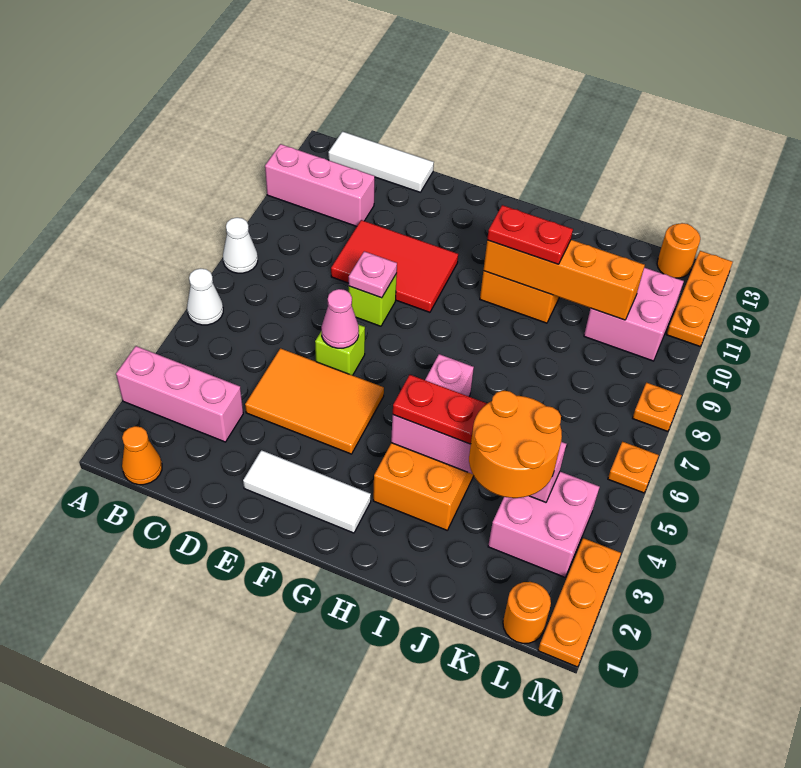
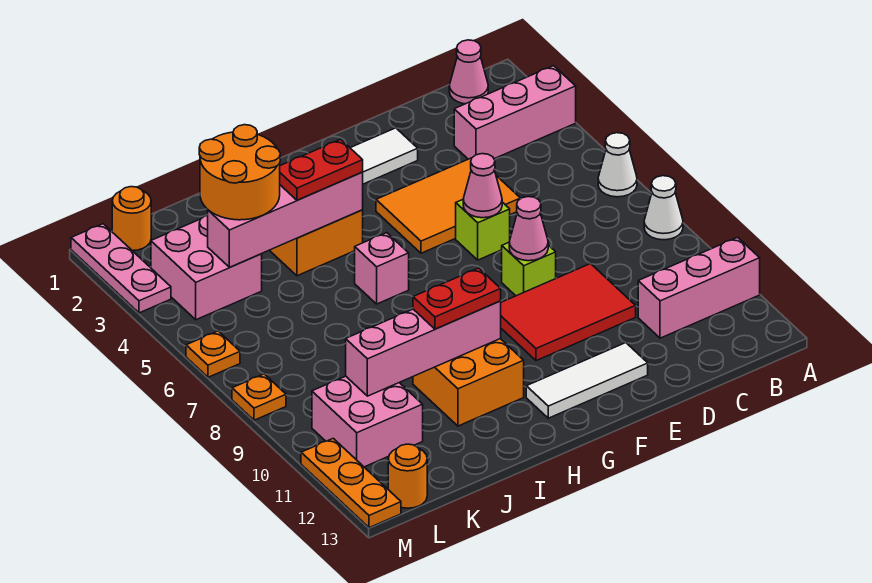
orange cone B1 level 1 -> pink cone B1 level 1
white tile B13:D13 level 1 -> white tile E12:G12 level 1
pink plate E8 level 2 -> pink cone E8 level 2
orange brick H10:K10 level 2 -> pink brick H10:K10 level 2
orange plate M1:M3 level 1 -> pink plate M1:M3 level 1

